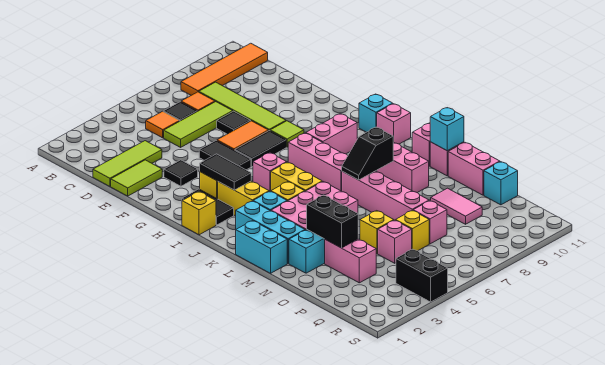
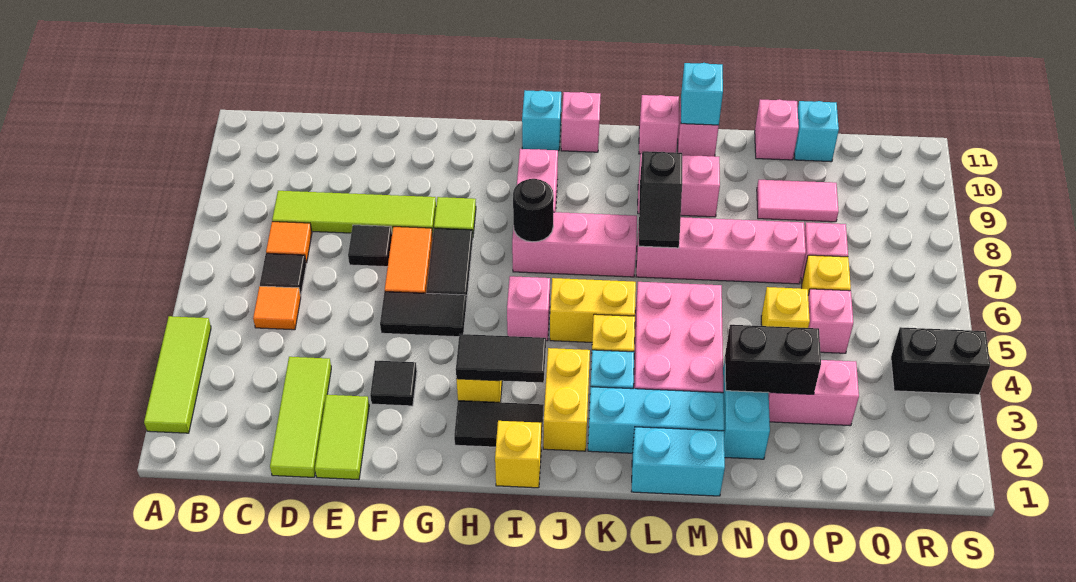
orange tile B8:B11 level 1 -> none
lime tile D5:D7 level 1 -> lime tile A2:A4 level 1
yellow brick I3:J3 level 1 -> yellow brick J2:J3 level 1
none -> black round brick I7 level 2
pink brick N11:O11 level 1 -> pink brick O11 level 1

